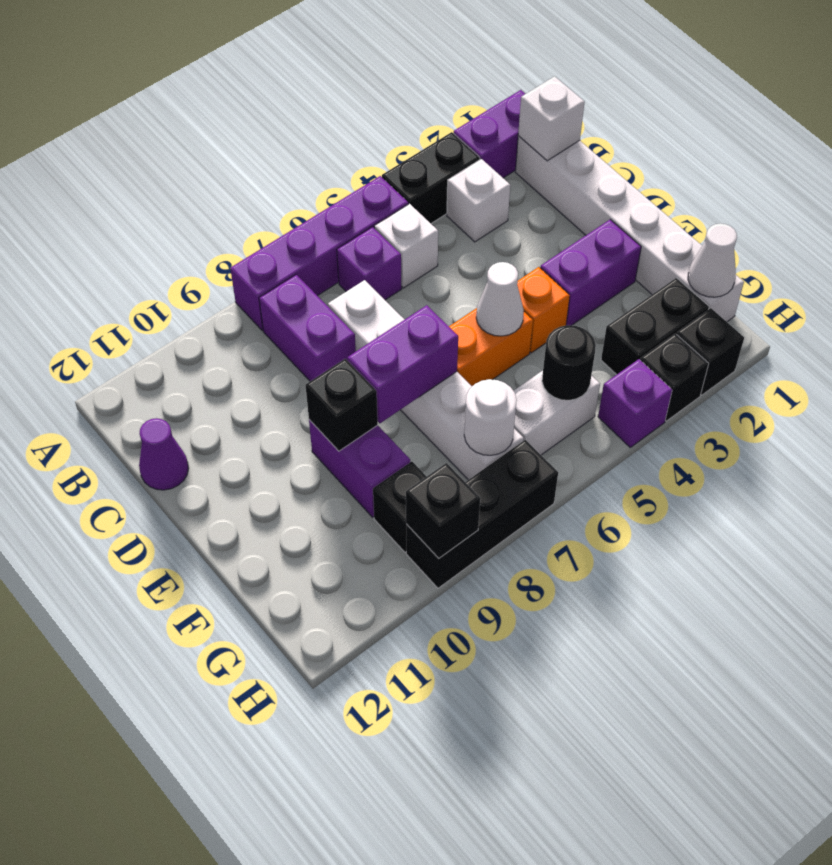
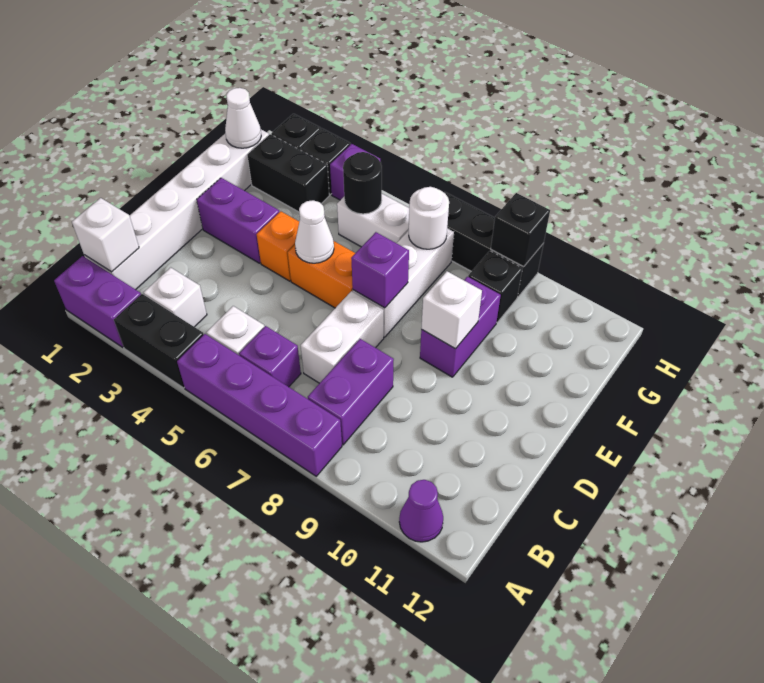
purple cone C12 level 1 -> purple cone A11 level 1
purple brick E7:E8 level 2 -> purple brick E7 level 2
black brick E9 level 2 -> white brick E9 level 2

